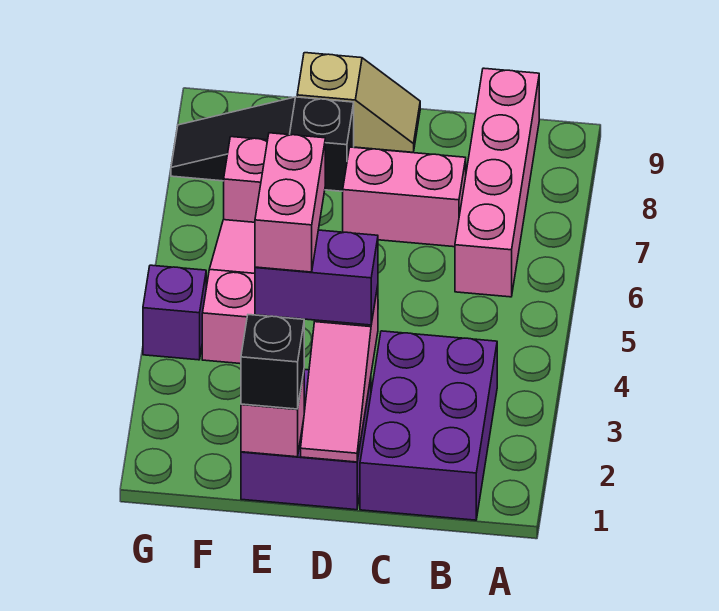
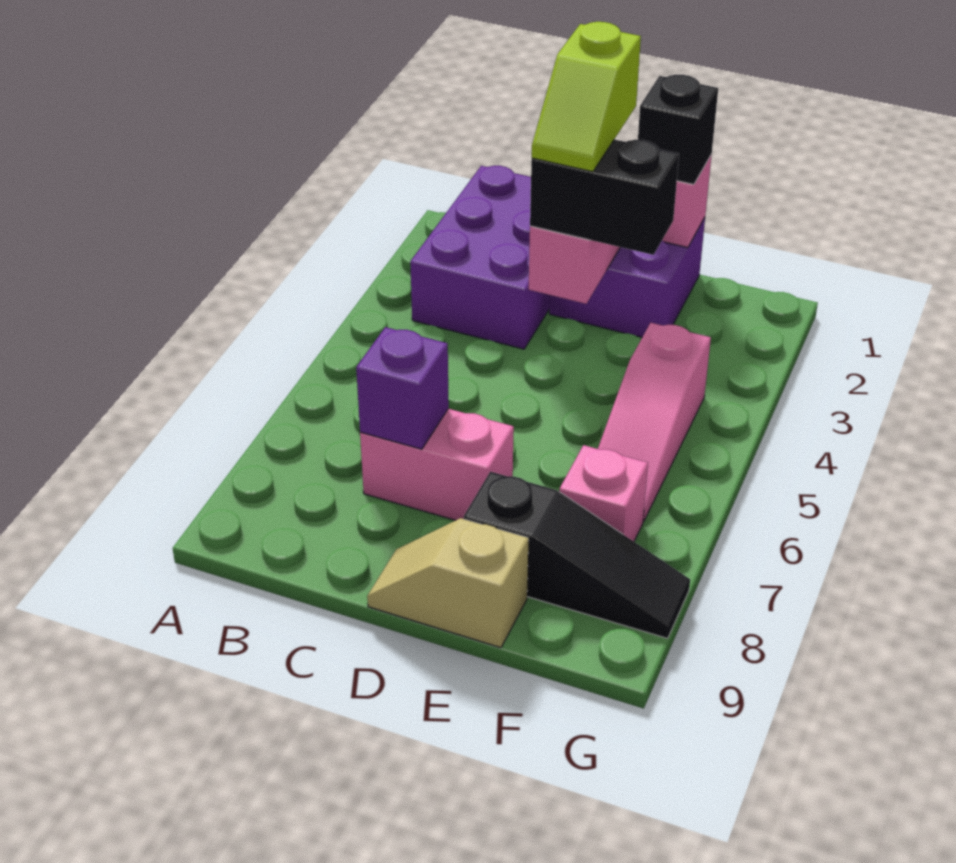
pink brick B6:B9 level 1 -> none
none -> lime slope D2:D3 level 4 top 2
purple brick D3:E3 level 3 -> black brick D3:E3 level 3
pink brick E3:E4 level 4 -> none
purple brick G4 level 1 -> purple brick C7 level 2

